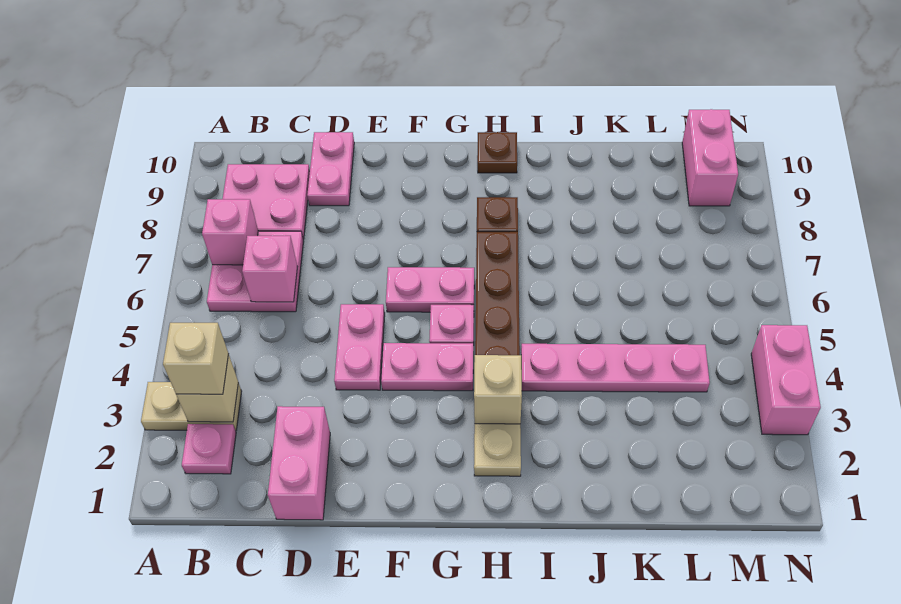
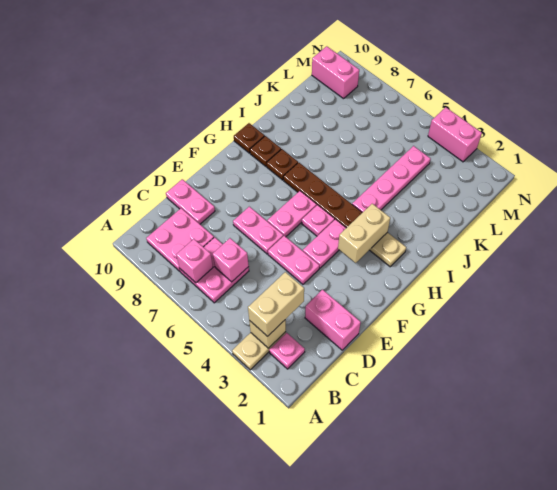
tan brick B3 level 3 -> tan brick B3:C3 level 3
none -> pink plate E6:E7 level 1
tan brick H3 level 2 -> tan brick G3:H3 level 2
none -> brown plate H9 level 1

